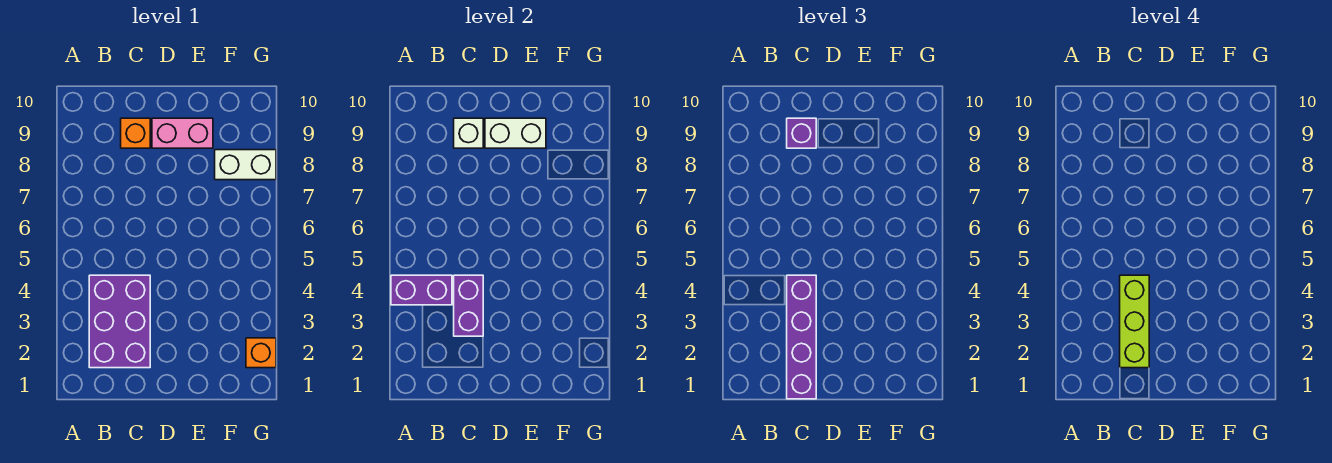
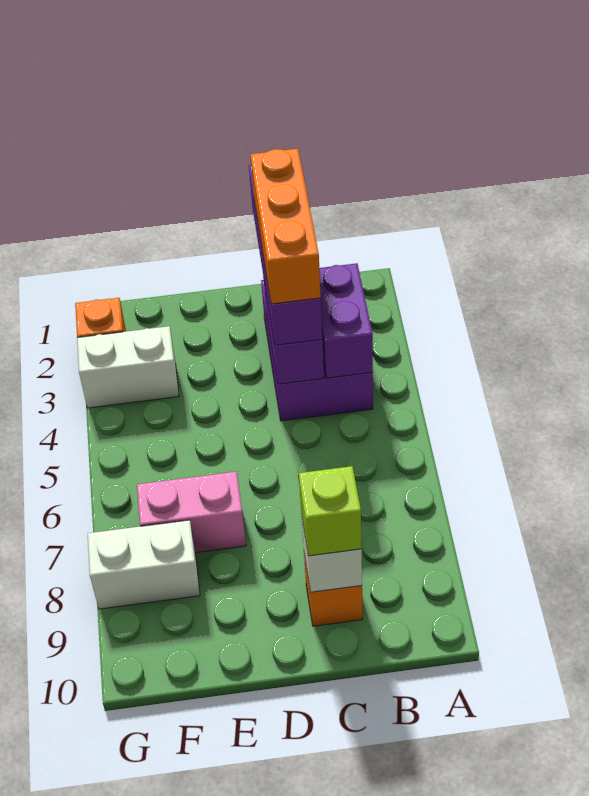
purple brick A4:B4 level 2 -> purple brick B3:B4 level 2
lime brick C2:C4 level 4 -> orange brick C2:C4 level 4
purple brick C9 level 3 -> lime brick C9 level 3
pink brick D9:E9 level 1 -> pink brick E7:F7 level 1
white brick D9:E9 level 2 -> white brick F3:G3 level 1

